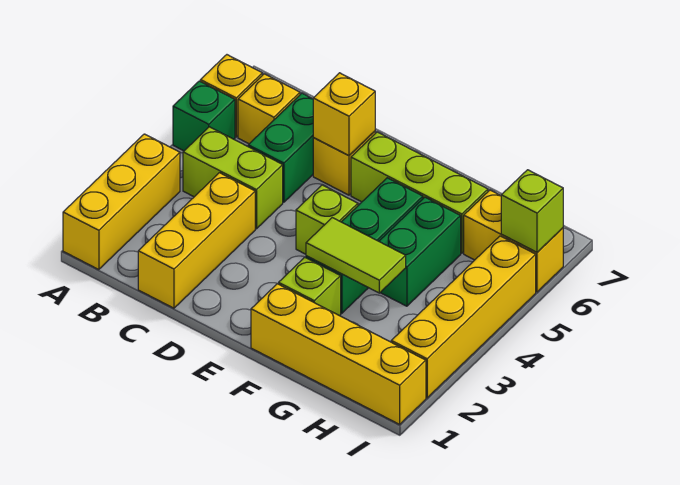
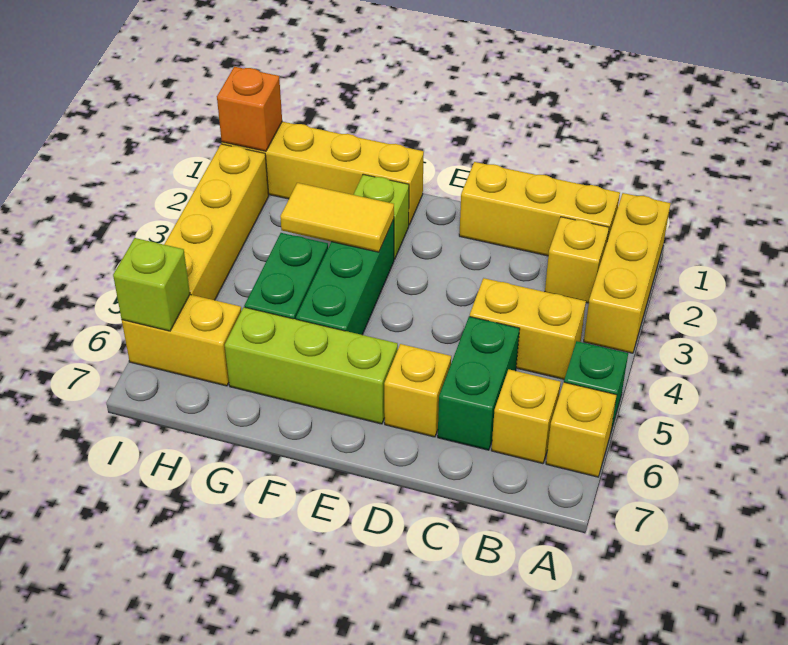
lime brick B4:C4 level 1 -> yellow brick B4:C4 level 1
yellow brick C1:C3 level 1 -> yellow brick B1:D1 level 1
yellow brick D6 level 2 -> yellow brick B2 level 1
lime brick E4 level 1 -> none
lime tile F3:G3 level 2 -> yellow tile F3:G3 level 2
none -> orange brick I1 level 2

